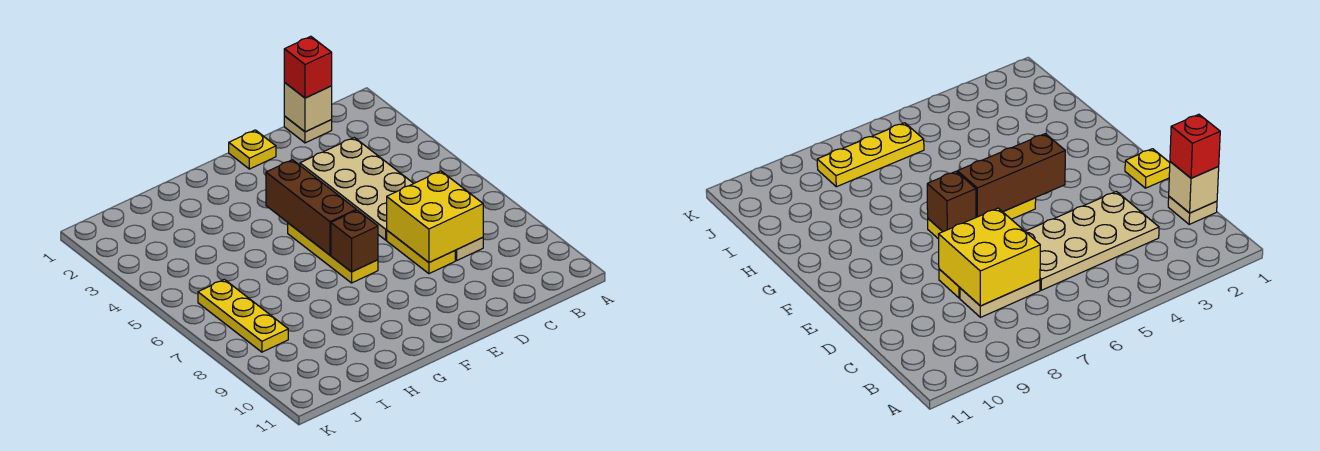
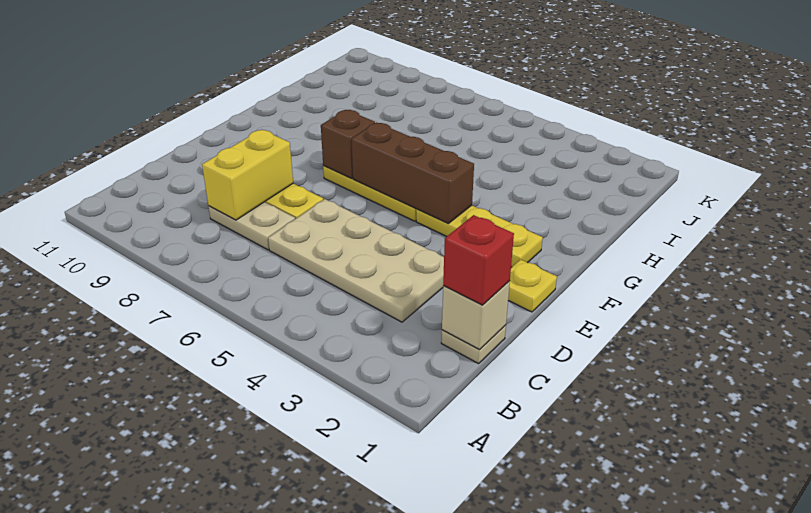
yellow brick C7:D8 level 2 -> yellow brick C8:D8 level 2
yellow plate J6:J8 level 1 -> yellow plate F2:F4 level 1

